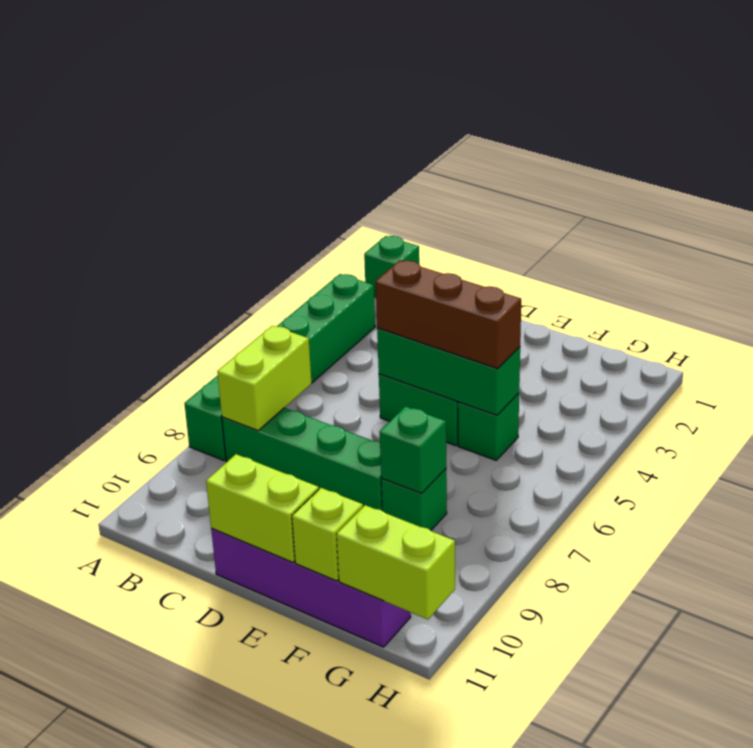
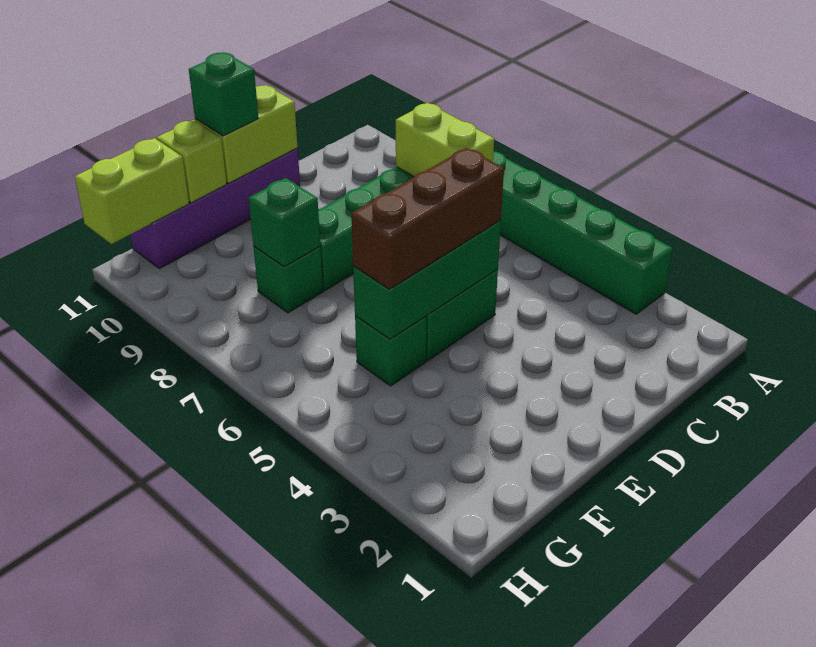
green brick A1 level 1 -> green brick E11 level 3

